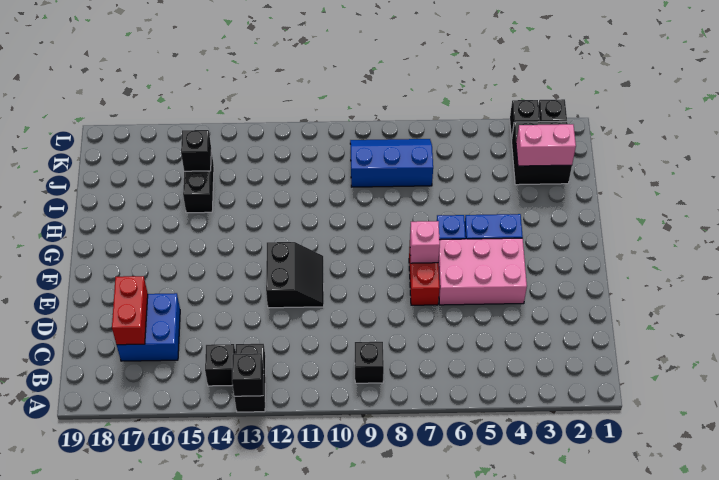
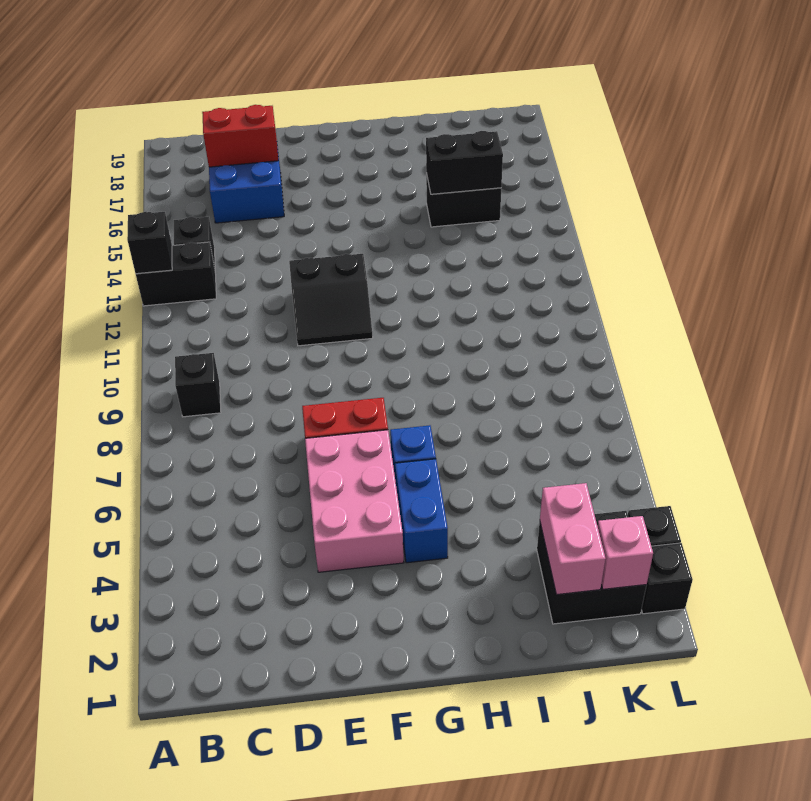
pink brick F7 level 2 -> pink brick K2 level 2
blue slope J7:K9 level 1 top J -> none
black brick J15 level 2 -> black brick I15:J15 level 2

